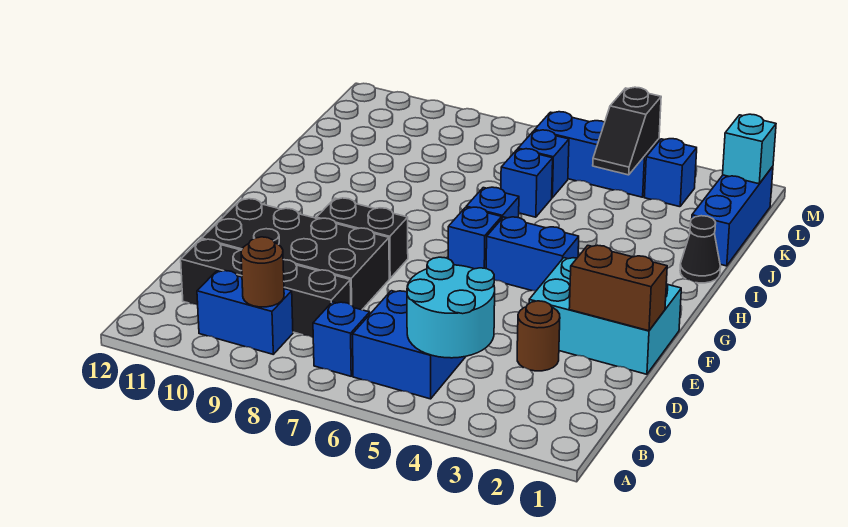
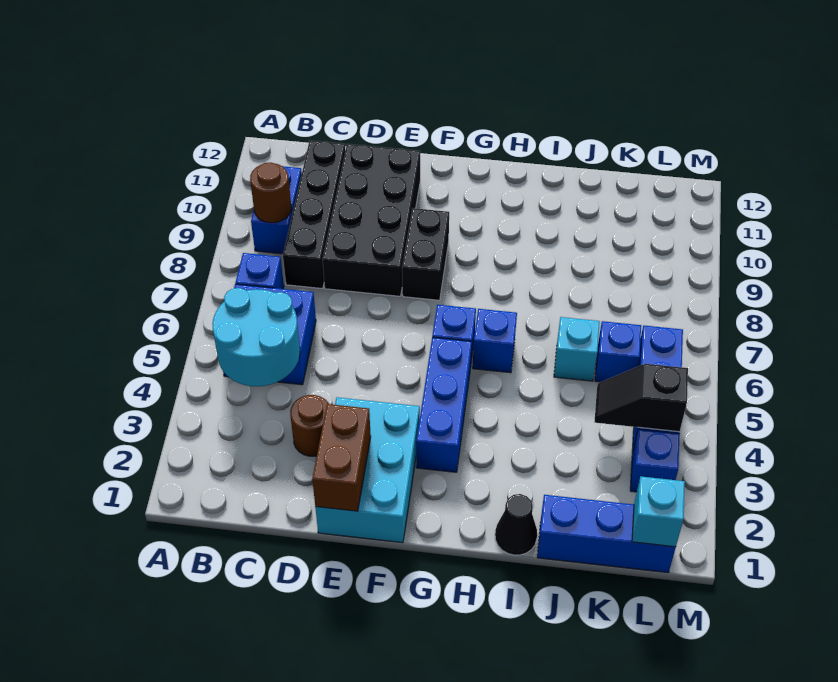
blue brick G4:G5 level 1 -> blue brick G3:G5 level 1
blue brick J6 level 1 -> cyan brick J6 level 1

